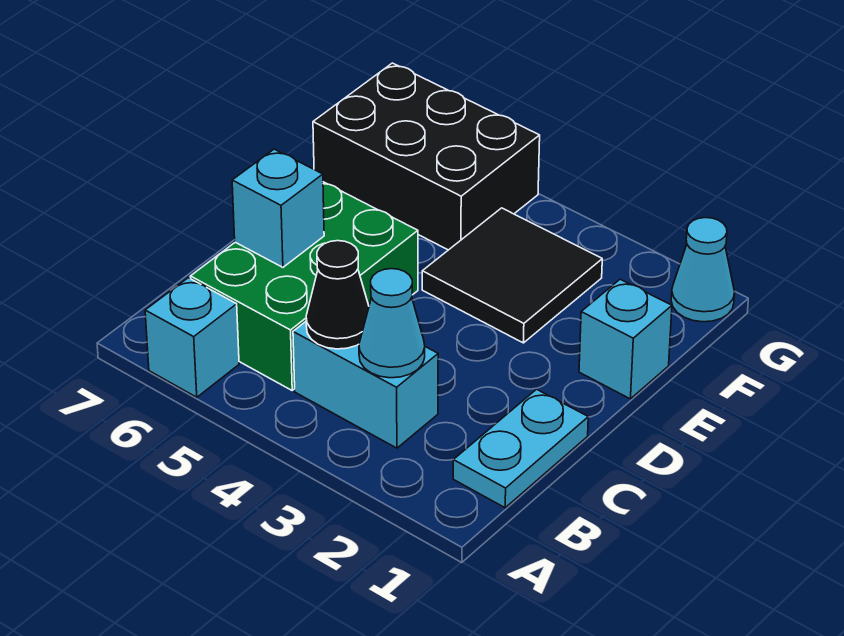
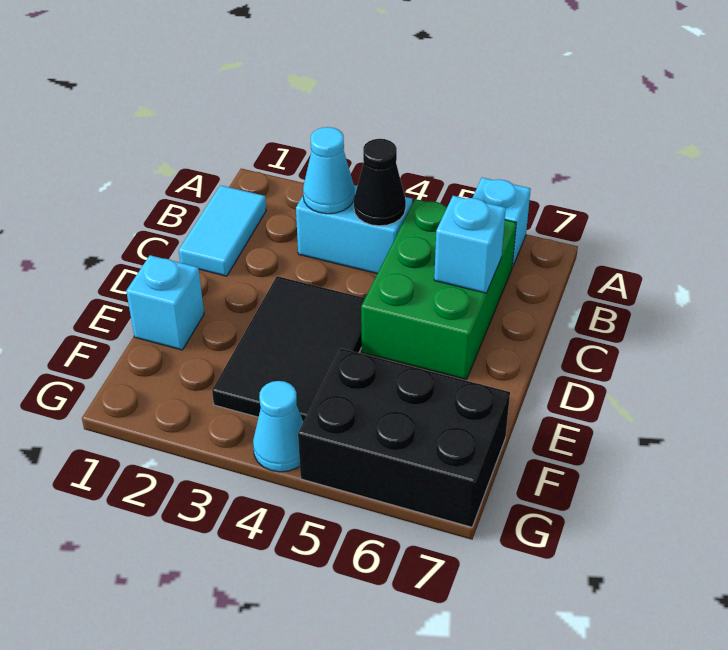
cyan plate B1:C1 level 1 -> cyan tile B1:C1 level 1
black tile E3:F4 level 1 -> black tile D3:F4 level 1
cyan cone G1 level 1 -> cyan cone G4 level 1

